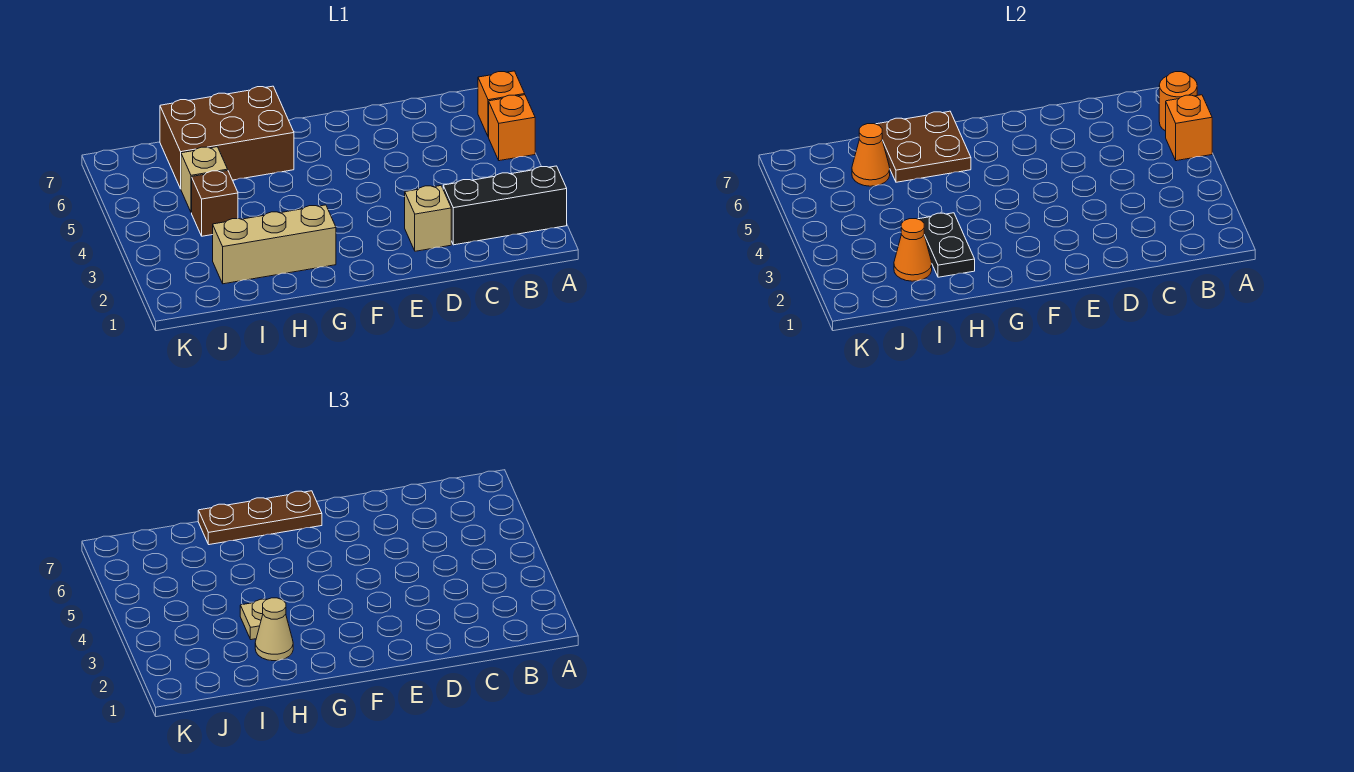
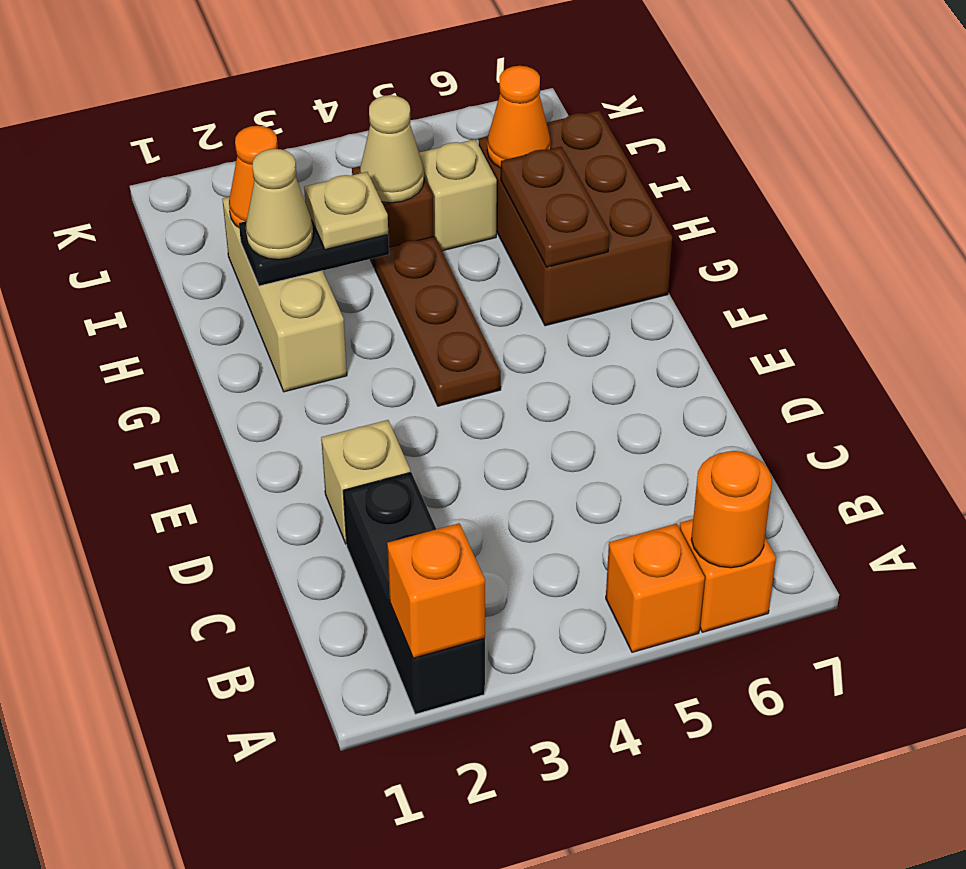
orange brick A5 level 2 -> orange brick A2 level 2
brown plate F7:H7 level 3 -> brown plate F4:H4 level 1
brown plate G6:H7 level 2 -> brown plate G6:H6 level 2
none -> tan cone I4 level 2

